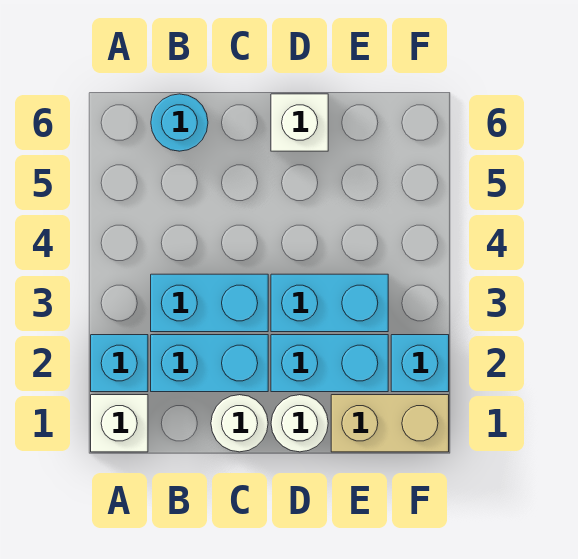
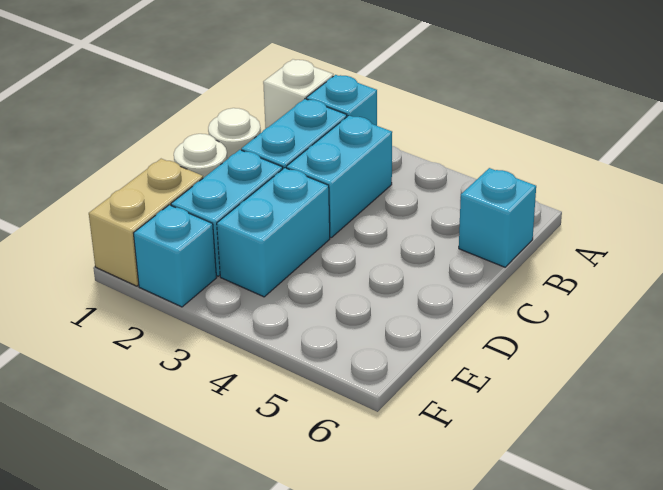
cyan round brick B6 level 1 -> cyan brick B6 level 1
white brick D6 level 1 -> none

